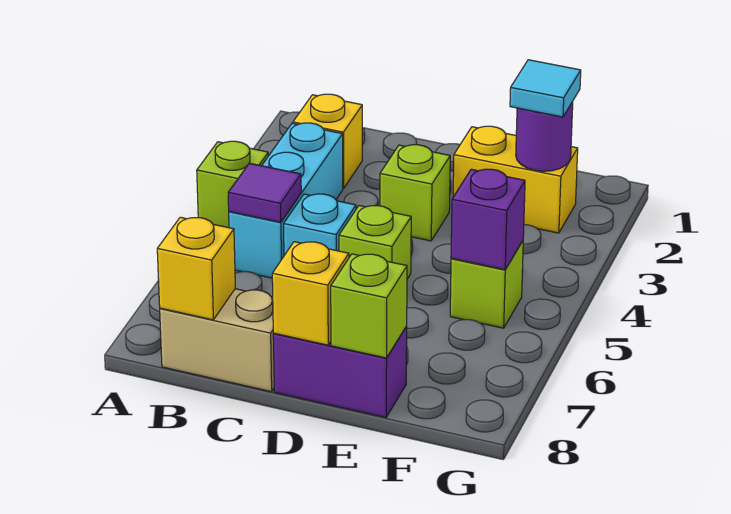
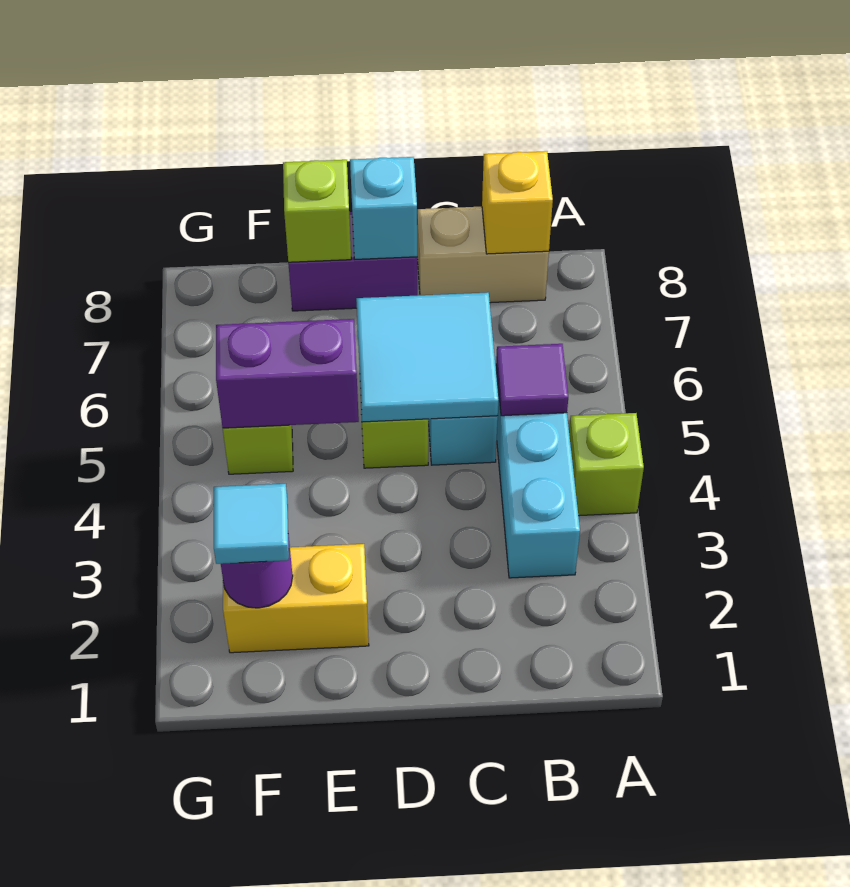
yellow brick B2 level 1 -> none
none -> cyan tile C5:D6 level 2
lime brick D3 level 1 -> none
yellow brick D8 level 2 -> cyan brick D8 level 2
purple brick F5 level 2 -> purple brick E5:F5 level 2

